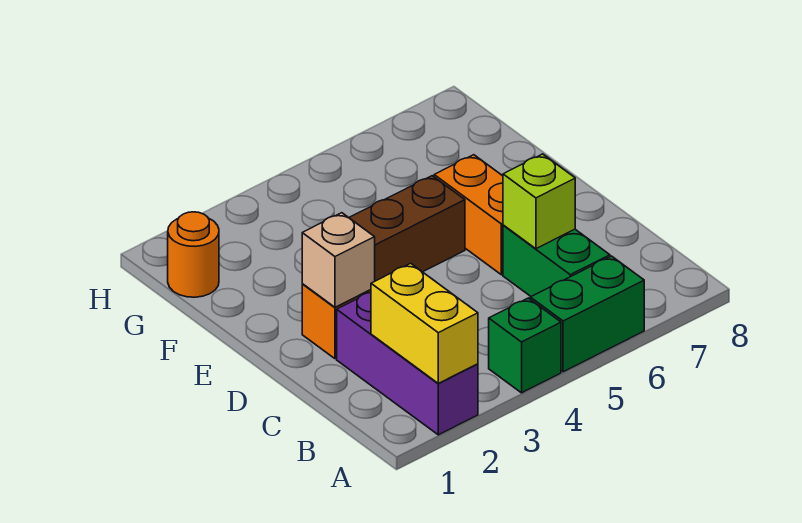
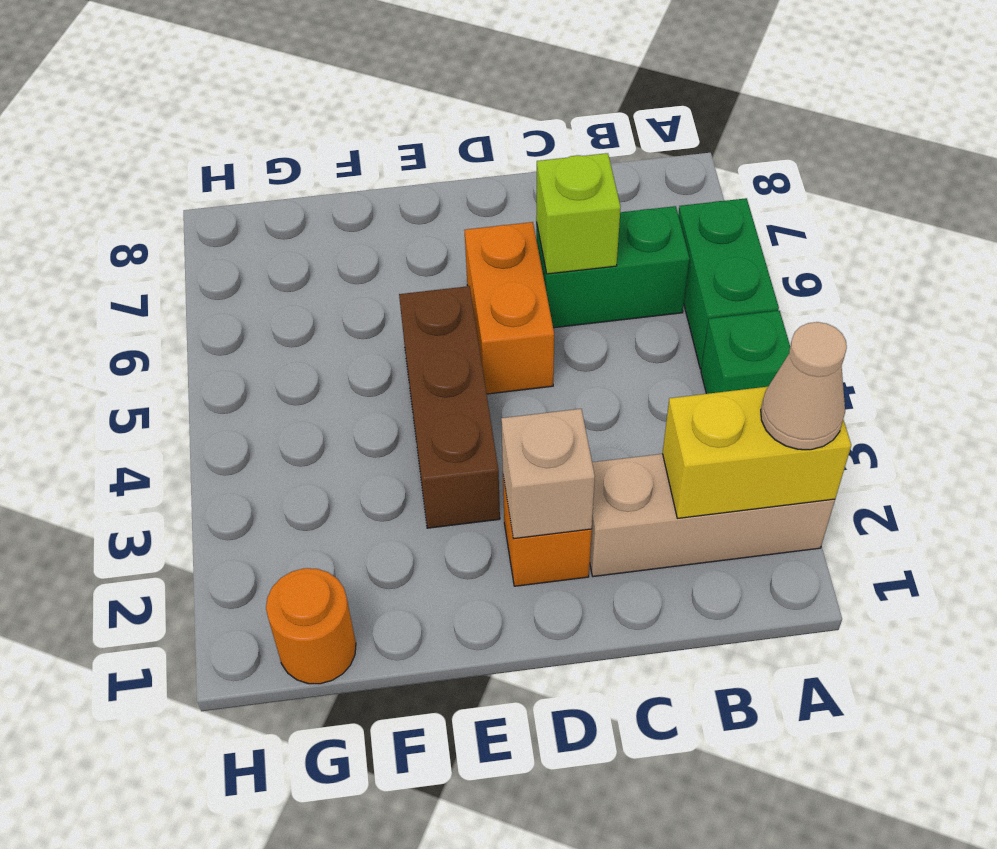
purple brick A2:C2 level 1 -> tan brick A2:C2 level 1
none -> tan cone A2 level 3
orange brick D6:E6 level 1 -> orange brick D5:D6 level 1

